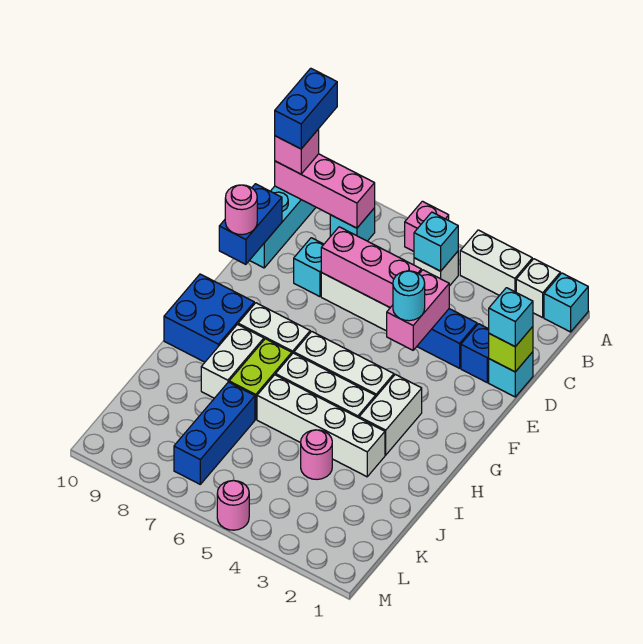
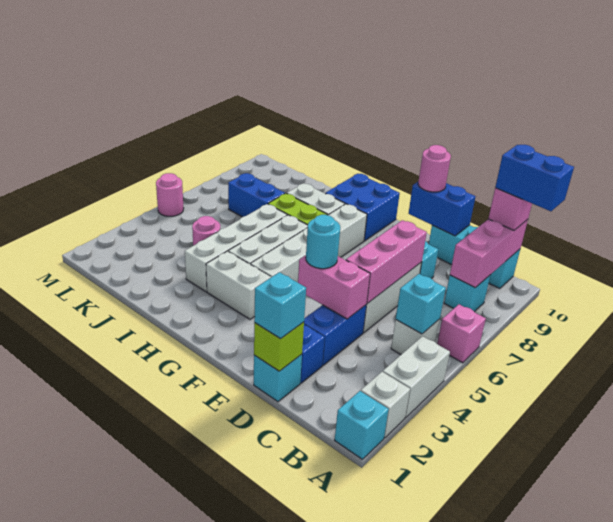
blue brick J7:L7 level 1 -> blue brick J7:K7 level 1

